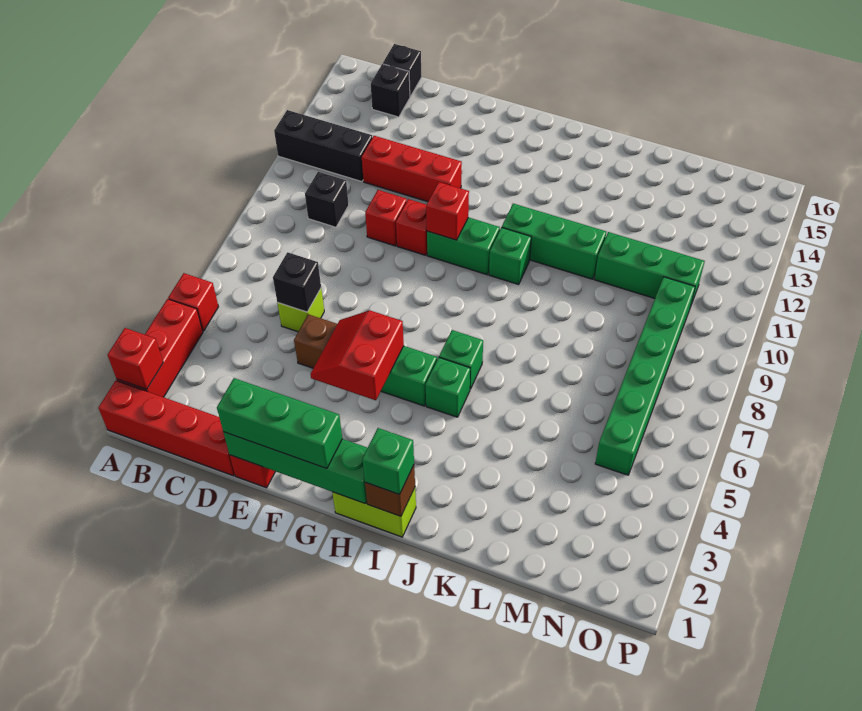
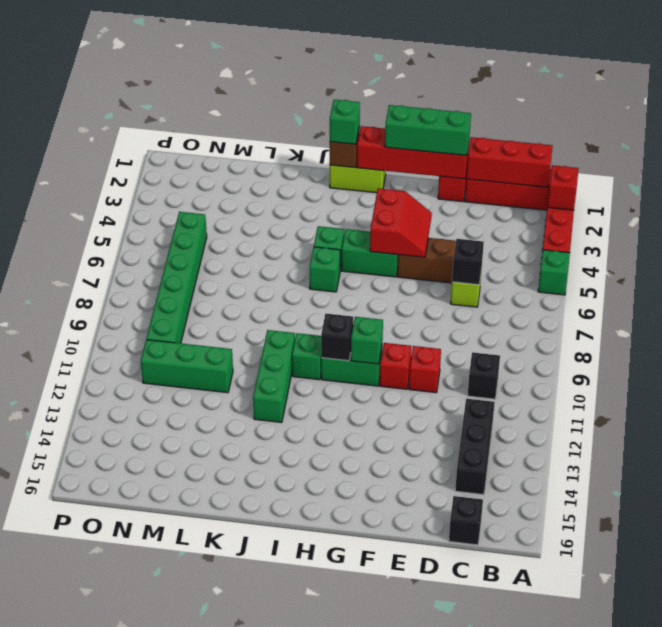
red brick A5 level 1 -> green brick A5 level 1
black brick A12:C12 level 1 -> black brick C12:C14 level 1
black brick C15 level 1 -> black brick H10 level 2
red brick D12:F12 level 1 -> red brick B1:D1 level 2
green brick E1:H1 level 2 -> red brick E1:H1 level 2
red brick G10 level 2 -> green brick G10 level 2
green brick I11:K11 level 1 -> green brick J10:J12 level 1

